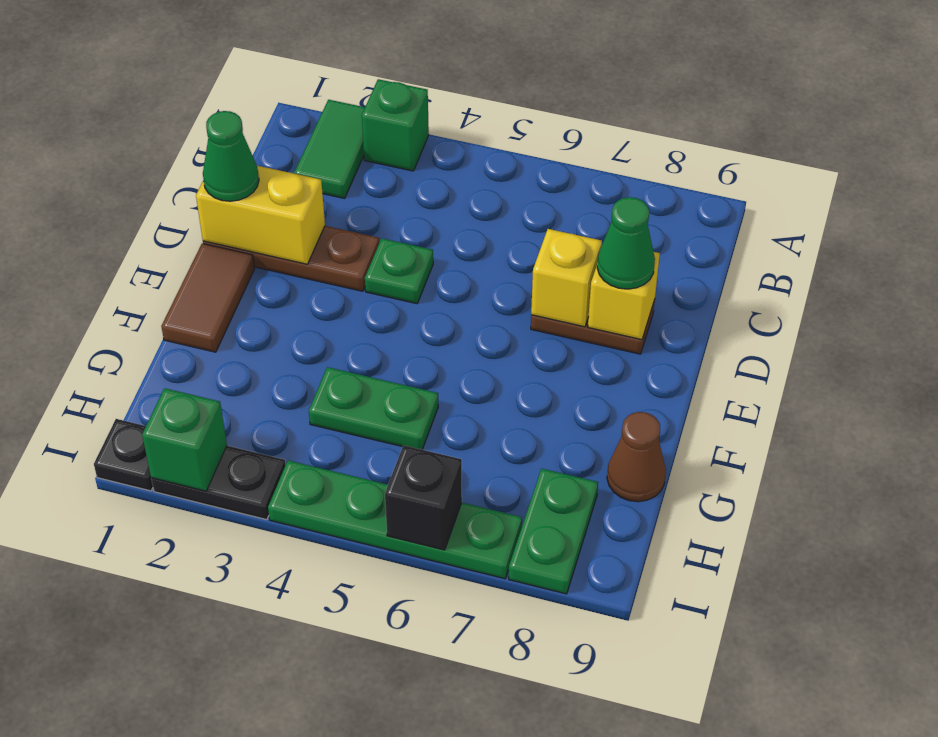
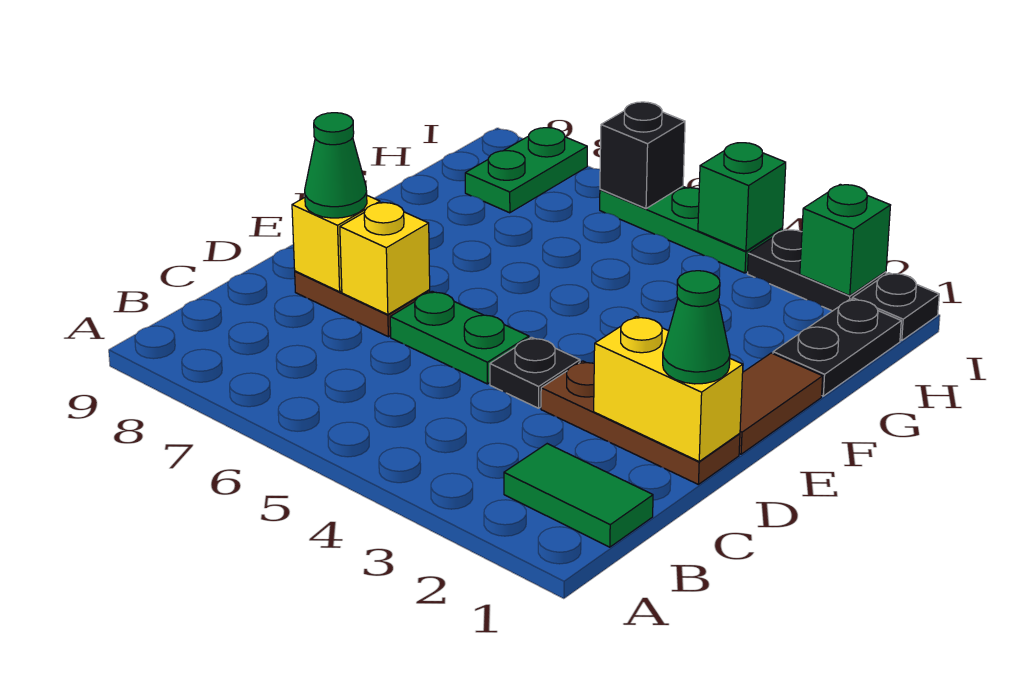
green tile A2:B2 level 1 -> green tile B1:B2 level 1
green brick A3 level 1 -> green brick I4 level 2
green plate D4 level 1 -> black plate D4 level 1
none -> black plate G1:H1 level 1
green plate G4:G5 level 1 -> green plate D5:D6 level 1
brown cone G9 level 1 -> none
green plate I4:I7 level 1 -> green plate I4:I6 level 1

